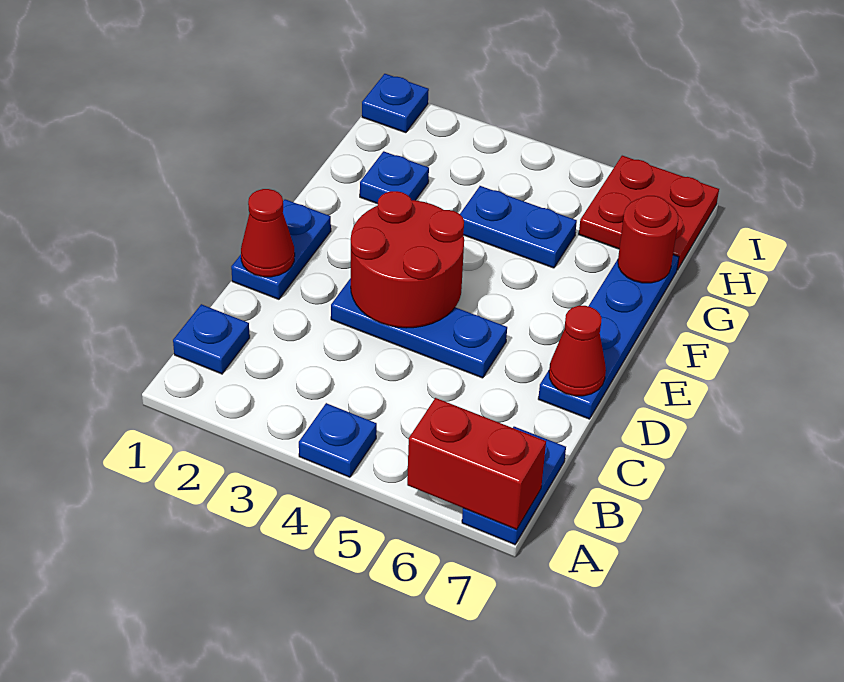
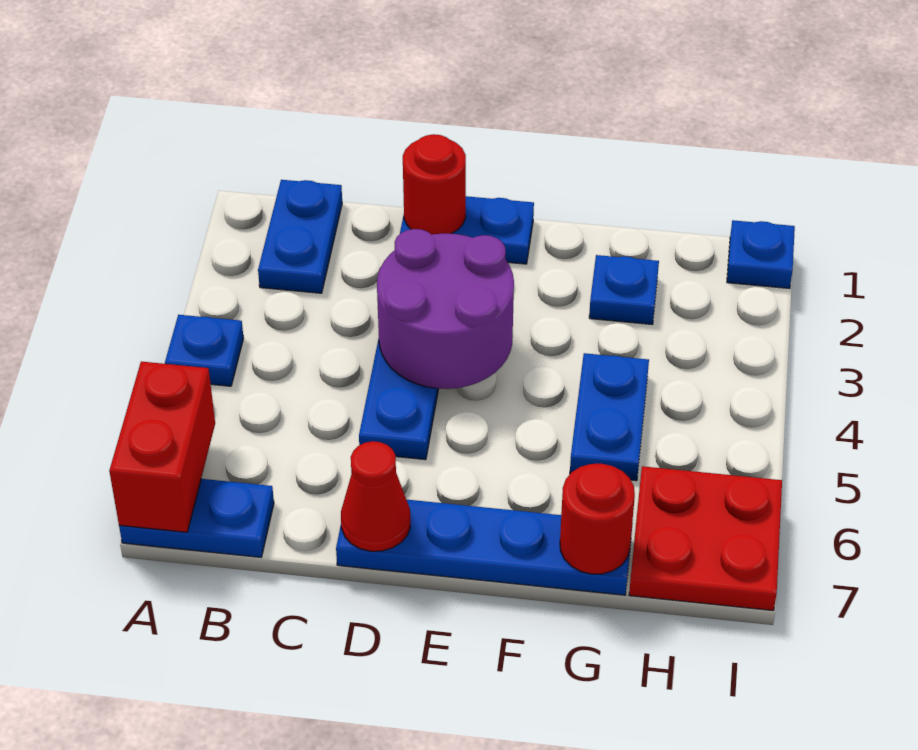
blue plate B1 level 1 -> blue plate B1:B2 level 1
red cone D1 level 2 -> red round brick D1 level 2
red round brick D3:E4 level 2 -> purple round brick D3:E4 level 2

